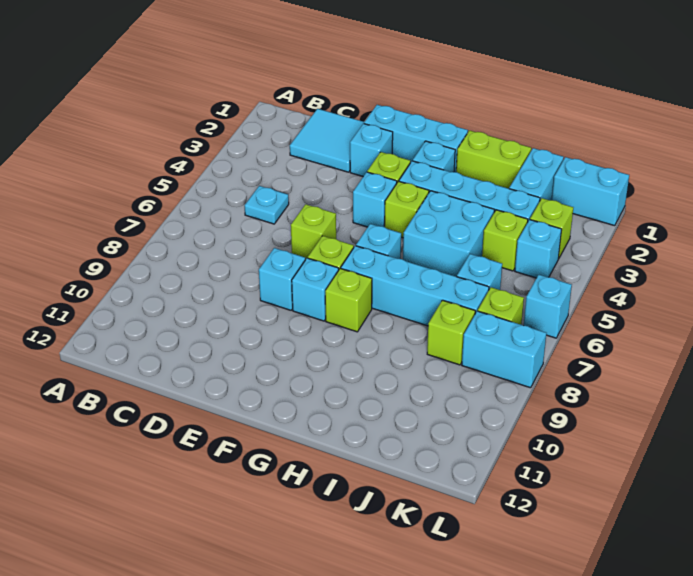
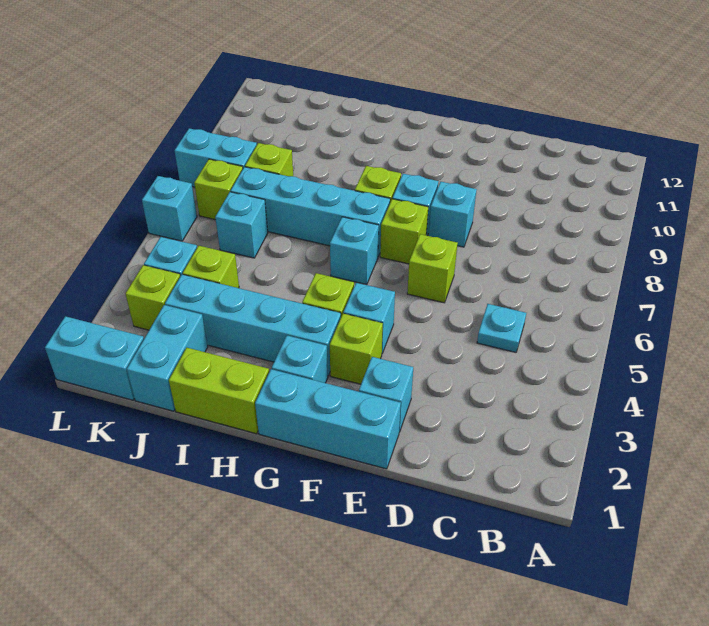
cyan tile C1:D2 level 1 -> none
cyan brick H4:I5 level 1 -> none

